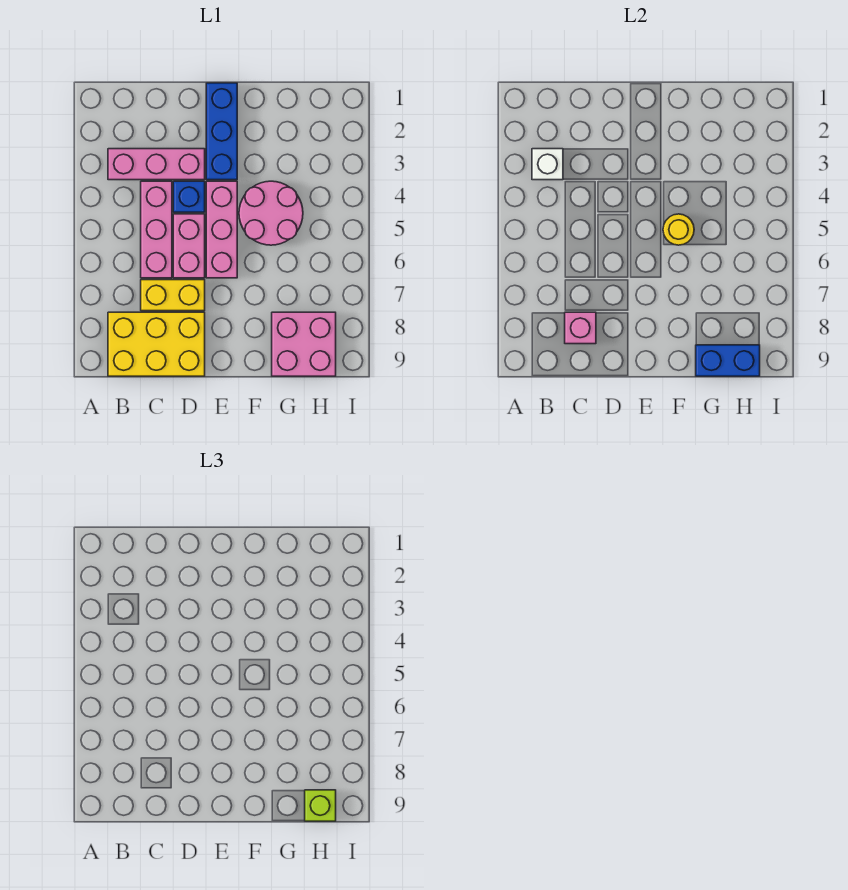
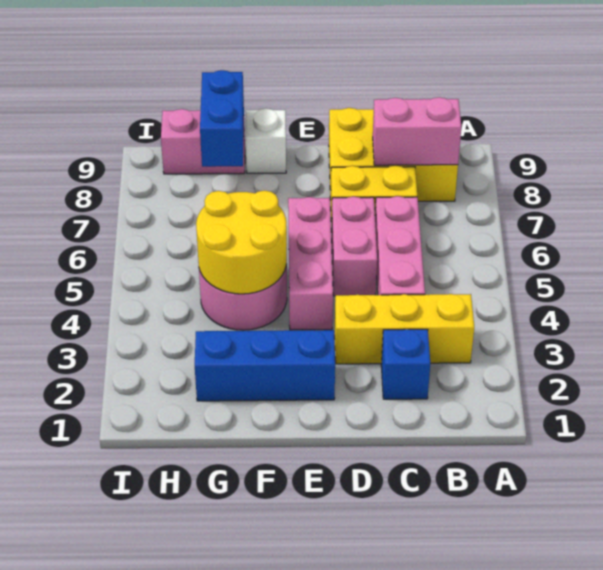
pink brick B3:D3 level 1 -> yellow brick B3:D3 level 1
white brick B3 level 2 -> white brick F9 level 1
pink brick C8 level 2 -> pink brick B8:C8 level 2
blue brick D4 level 1 -> blue brick C2 level 1
blue brick E1:E3 level 1 -> blue brick E2:G2 level 1
yellow round brick F5 level 2 -> yellow round brick F4:G5 level 2
pink brick G8:H9 level 1 -> pink brick G9:H9 level 1
blue brick G9:H9 level 2 -> blue brick G8:G9 level 2
lime brick H9 level 3 -> none

